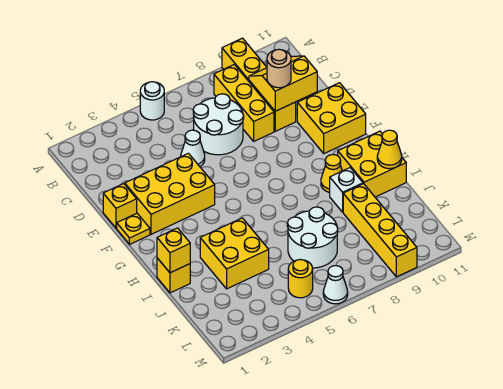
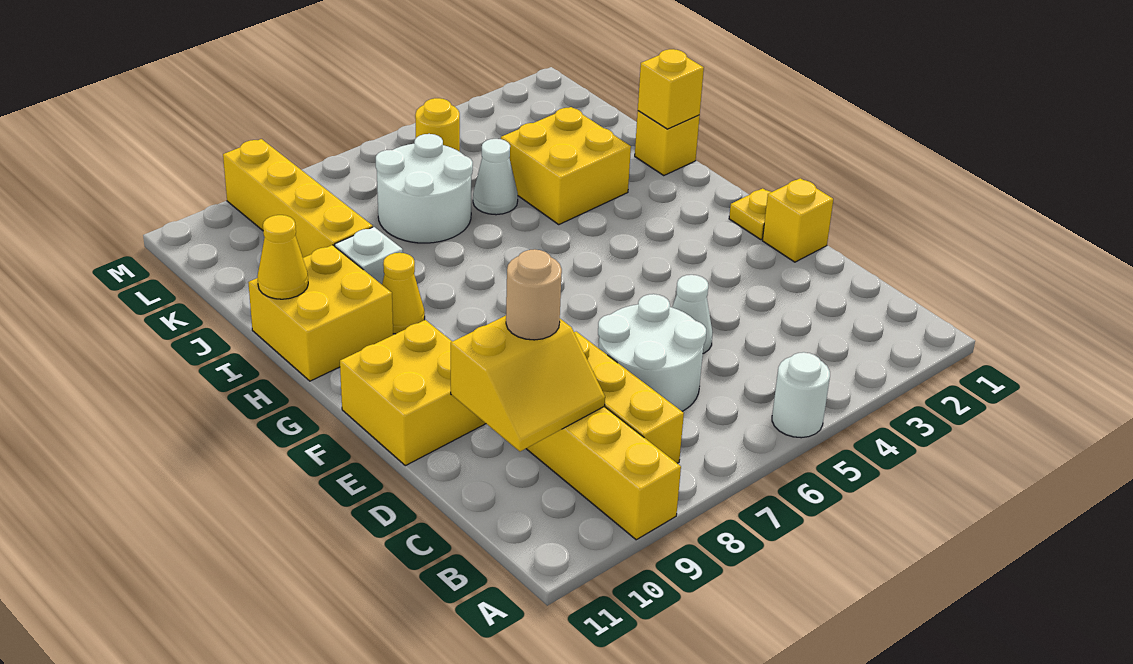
yellow brick E2:F4 level 1 -> none
white cone M6 level 1 -> white cone J5 level 1

